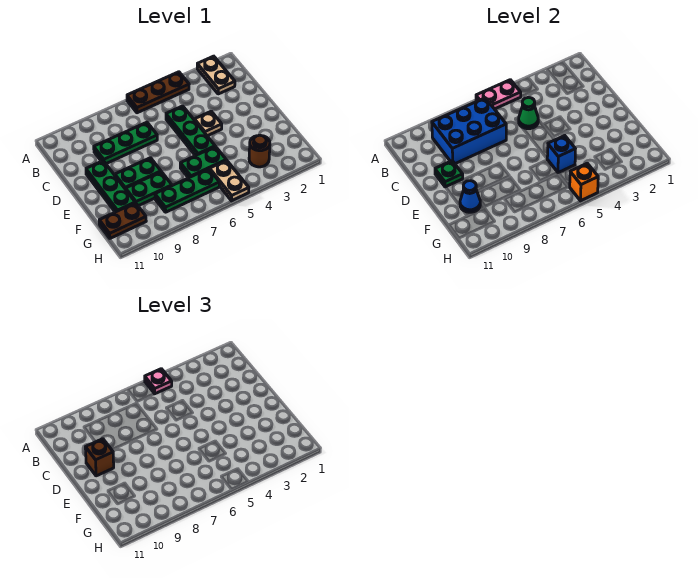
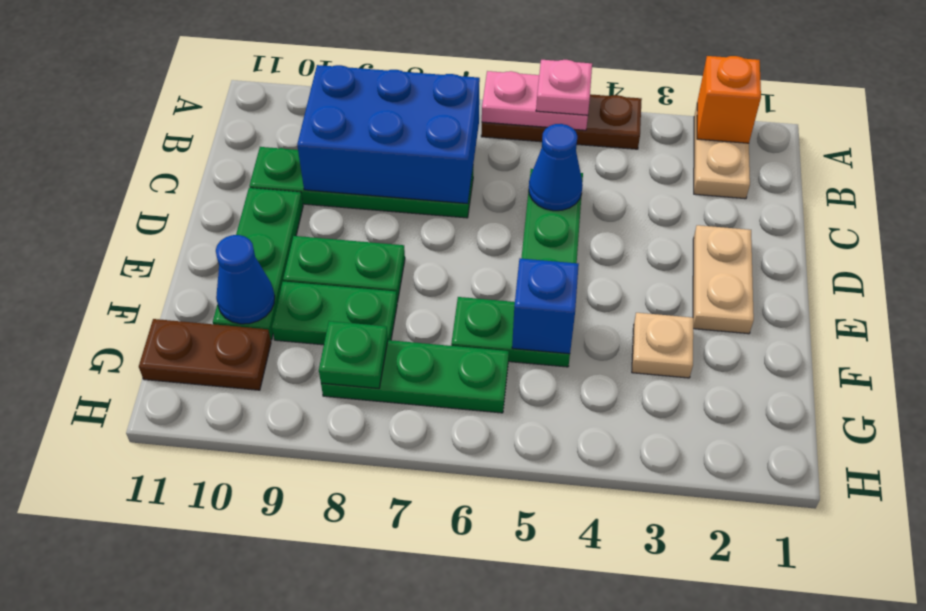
green cone C5 level 2 -> blue cone C5 level 2
green plate C7:C9 level 1 -> green plate C7:C10 level 1
tan plate D4 level 1 -> tan plate F3 level 1
green plate D10 level 2 -> green plate G8 level 2
brown brick D10 level 3 -> none
brown round brick G3 level 1 -> none
tan plate G5:H5 level 1 -> tan plate D2:E2 level 1
orange brick H5 level 2 -> orange brick A2 level 2

